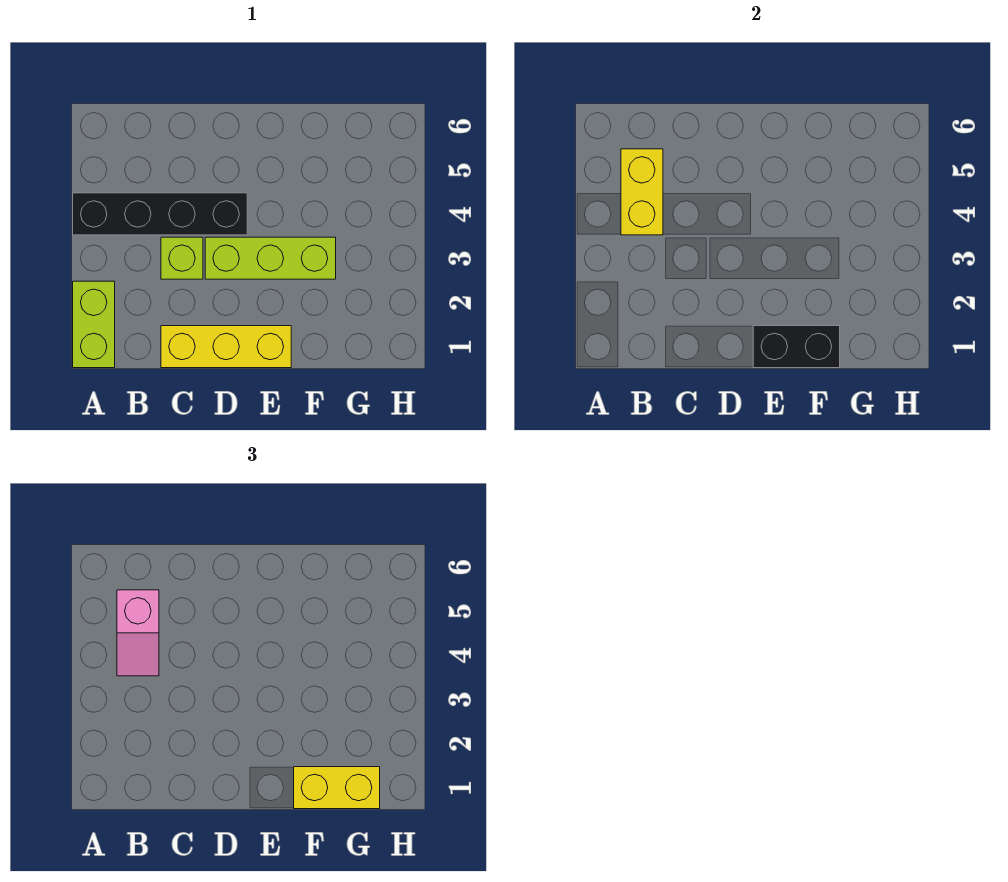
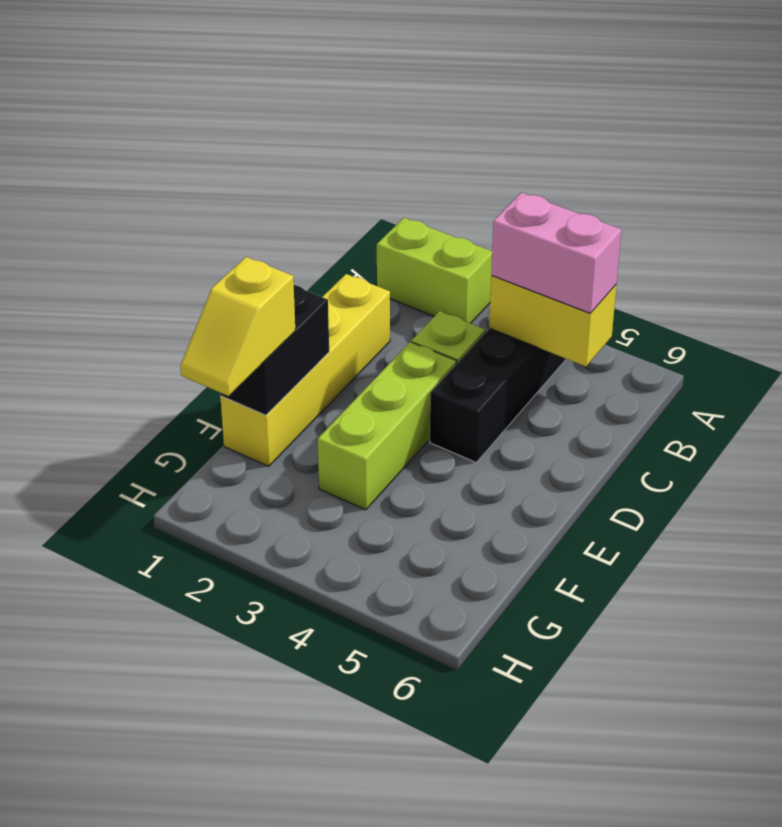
pink slope B4:B5 level 3 top 5 -> pink brick B4:B5 level 3
yellow brick C1:E1 level 1 -> yellow brick C1:F1 level 1
yellow brick F1:G1 level 3 -> yellow slope F1:G1 level 3 top F

